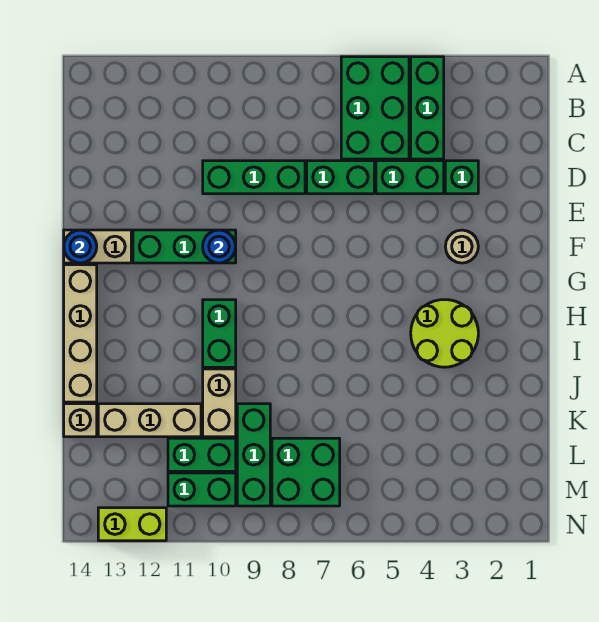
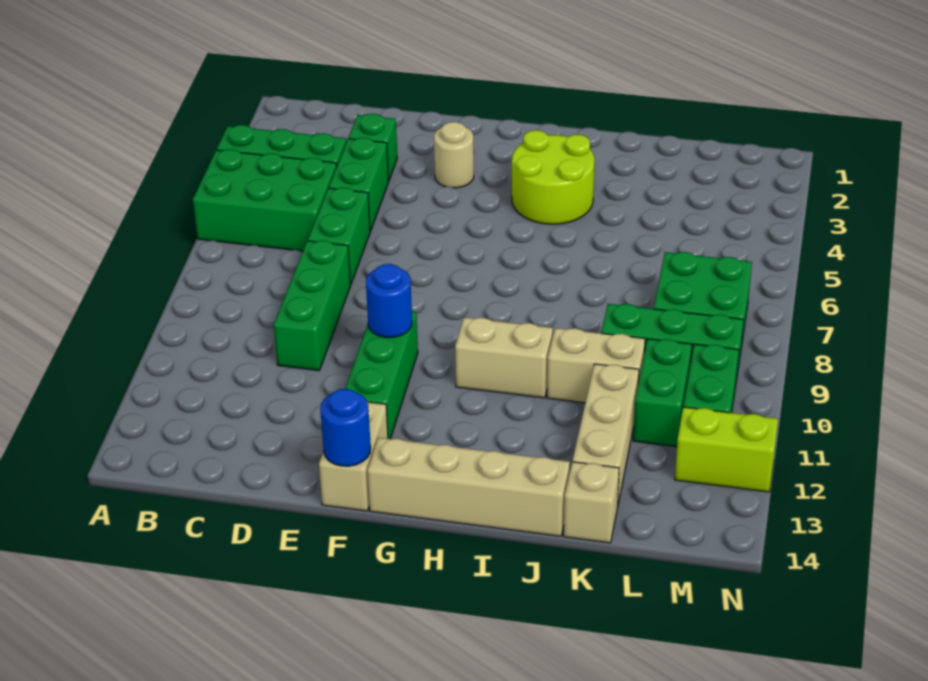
green brick H10:I10 level 1 -> tan brick H10:I10 level 1
lime brick N12:N13 level 1 -> lime brick M12:N12 level 1

